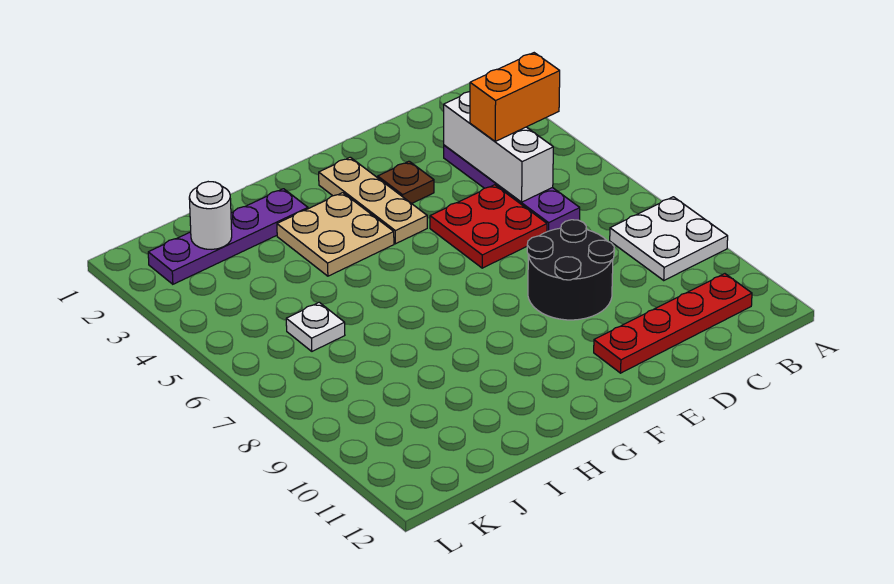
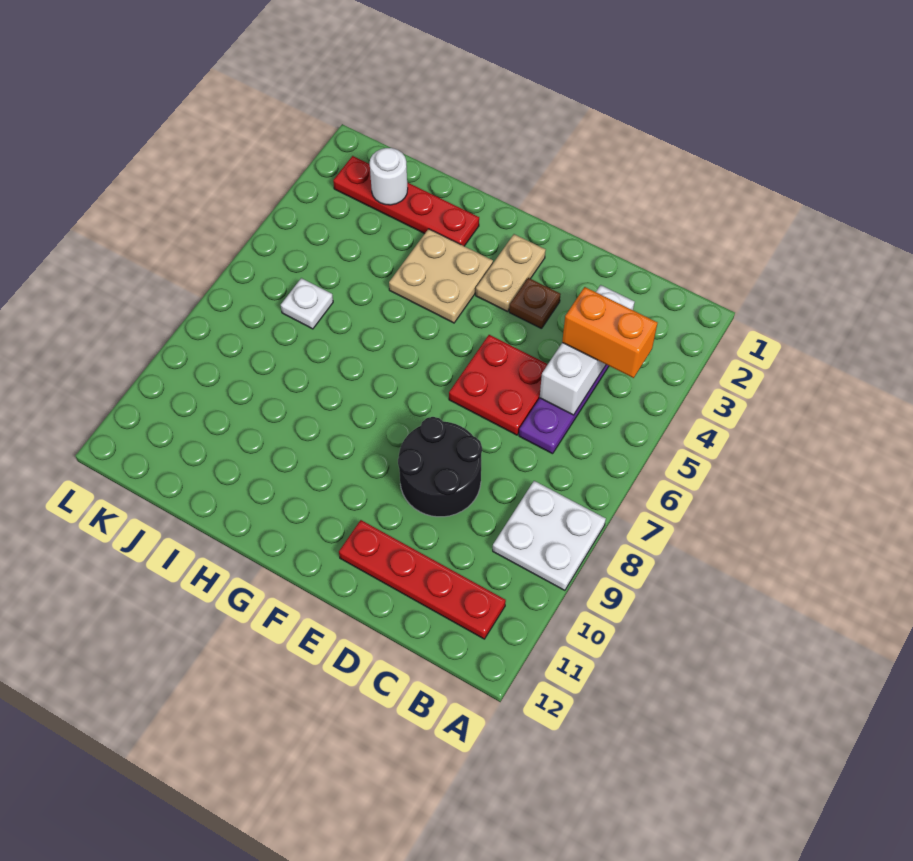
tan plate F2:F4 level 1 -> tan plate F2:F3 level 1
purple plate H2:K2 level 1 -> red plate H2:K2 level 1

